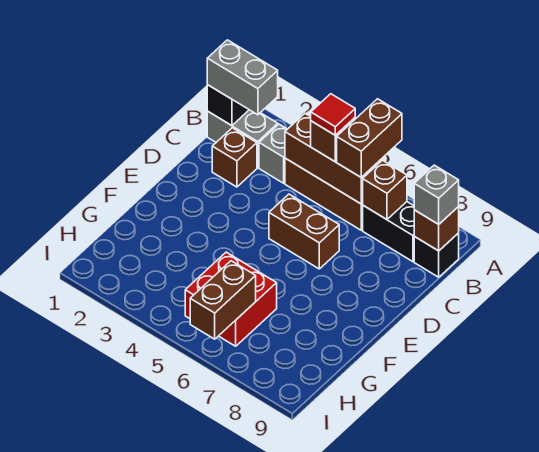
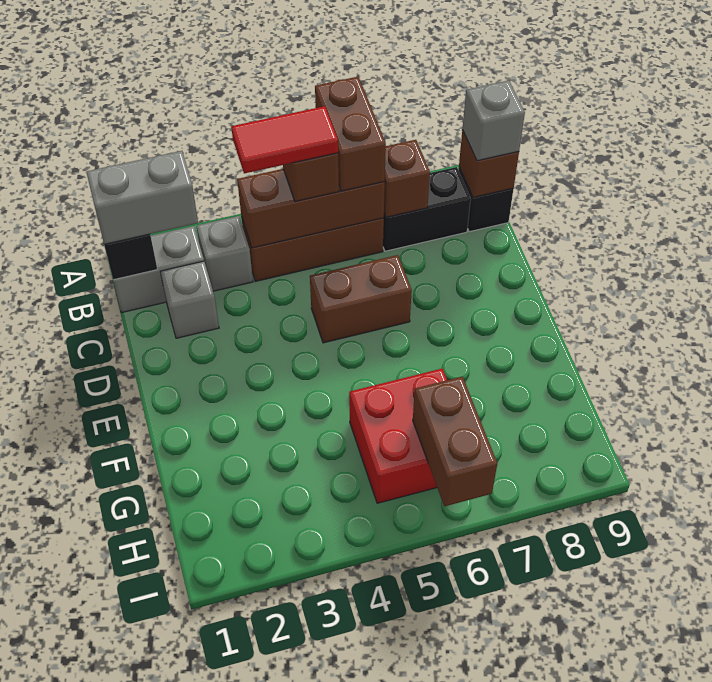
red tile B5 level 4 -> red tile B4:B5 level 4
brown brick C2 level 1 -> grey brick C2 level 1

